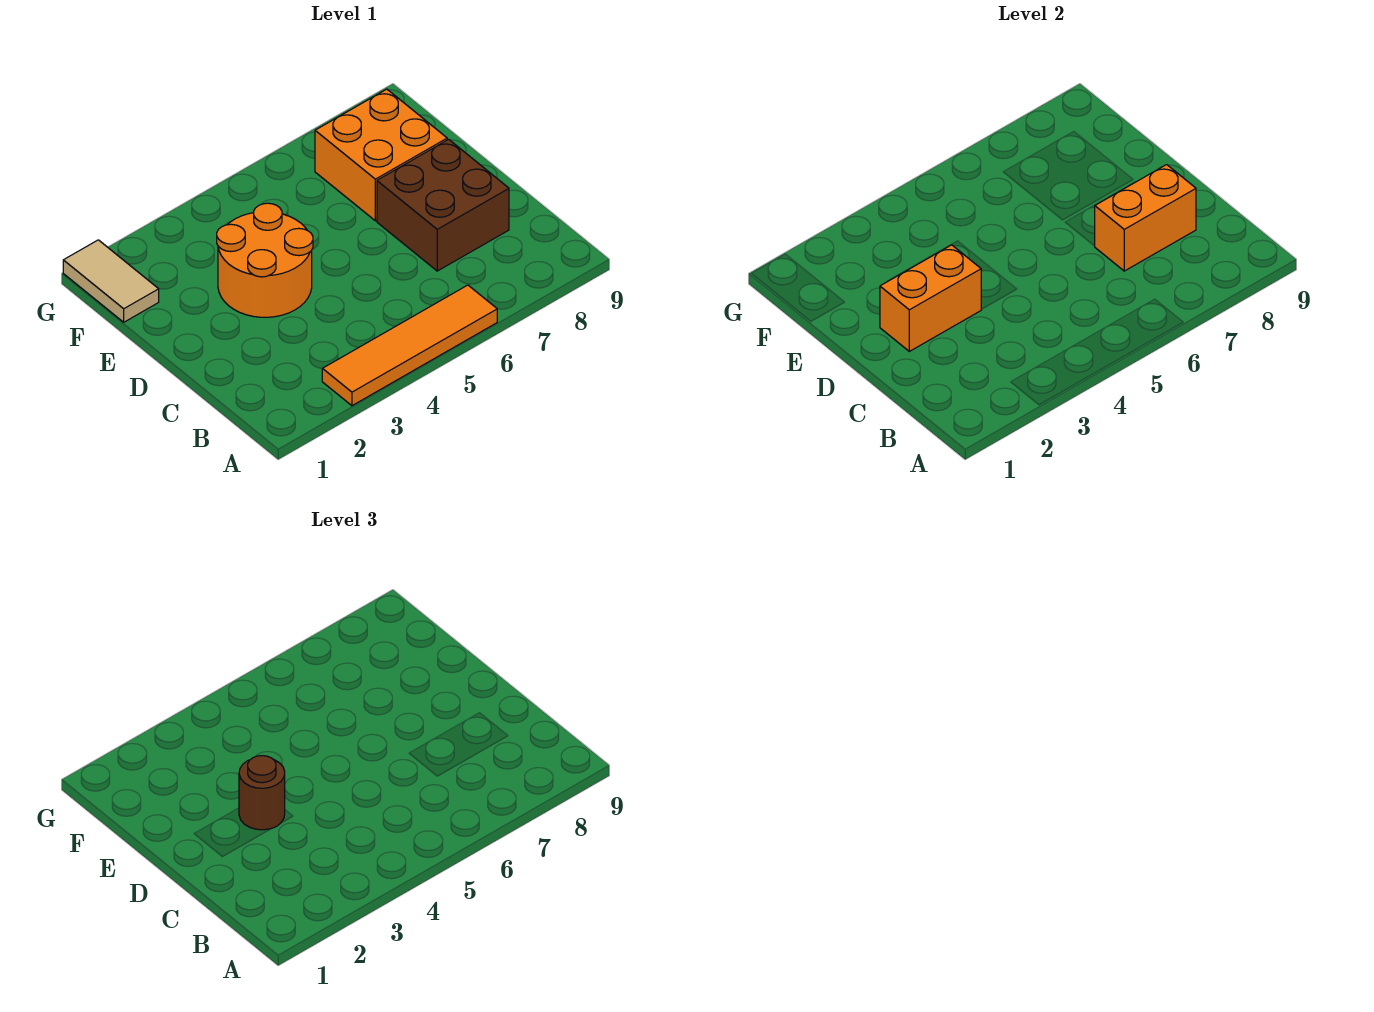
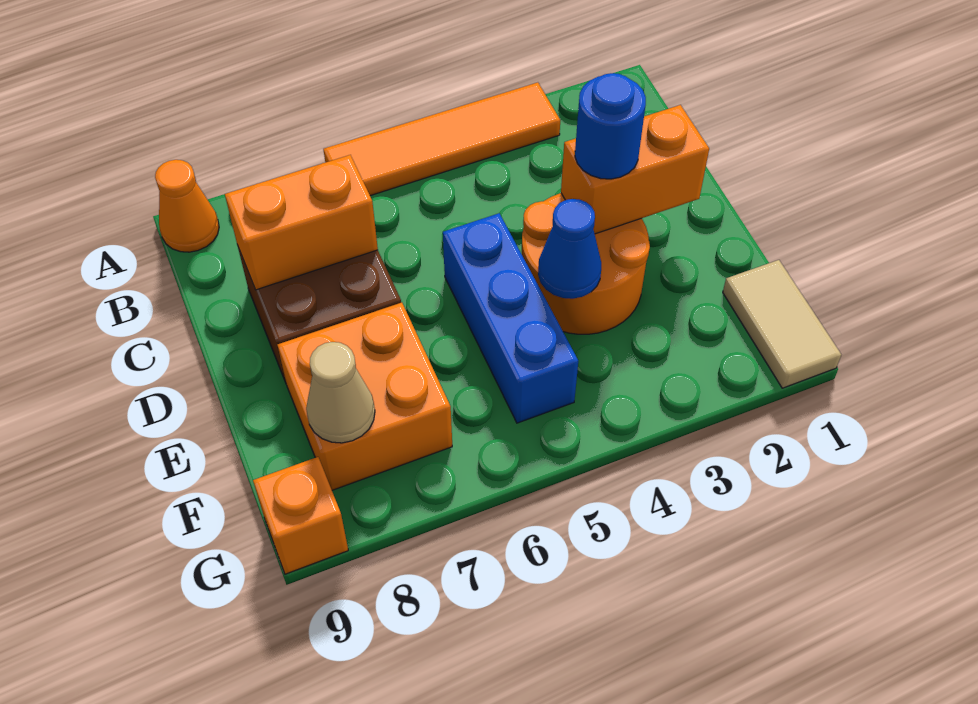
none -> orange cone A9 level 1
brown round brick D3 level 3 -> blue round brick D3 level 3
none -> blue brick D5:F5 level 1
none -> blue cone E4 level 2
none -> tan cone F8 level 2
none -> orange brick G9 level 1

